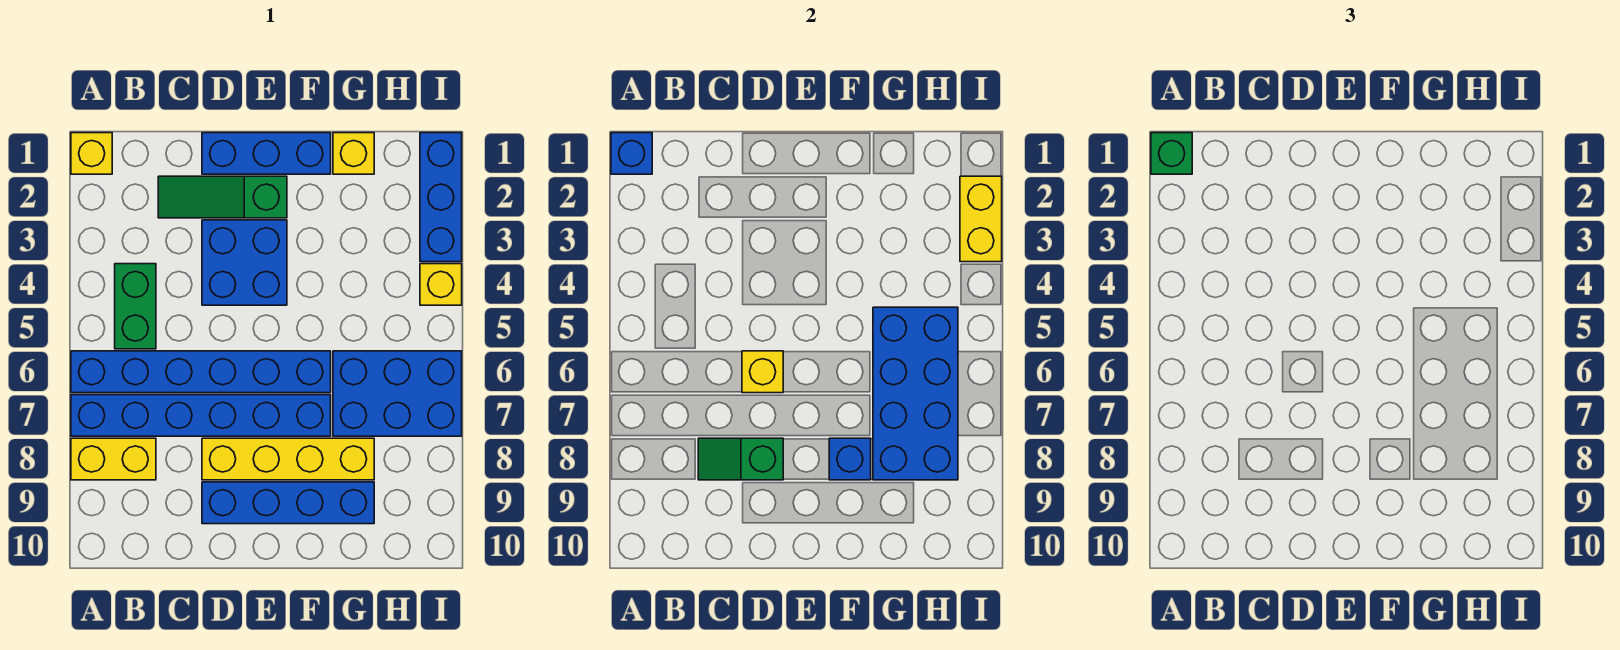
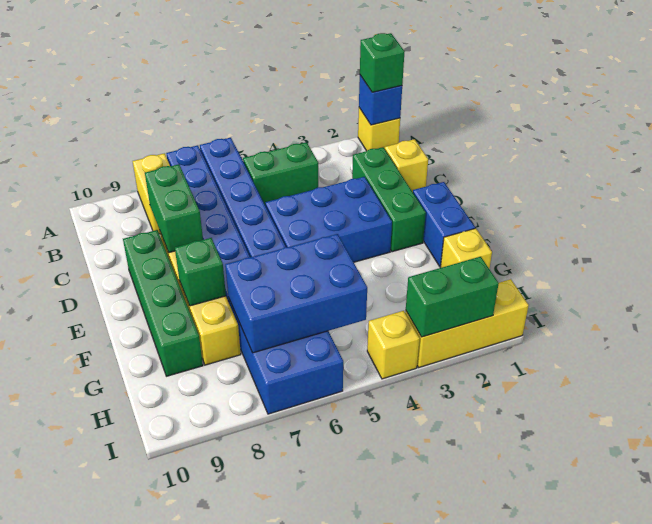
green slope C2:E2 level 1 top E -> green brick C2:E2 level 1
green slope C8:D8 level 2 top D -> green brick C8:D8 level 2
blue brick D1:F1 level 1 -> blue brick E1:F1 level 1
blue brick D3:E4 level 1 -> blue brick D3:E5 level 1
yellow brick D6 level 2 -> yellow brick C1 level 1
blue brick D9:G9 level 1 -> green brick D9:G9 level 1
blue brick F8 level 2 -> green brick F8 level 2
blue brick G5:H8 level 2 -> blue brick G5:H7 level 2
blue brick I1:I3 level 1 -> yellow brick I1:I3 level 1
yellow brick I2:I3 level 2 -> green brick I2:I3 level 2

